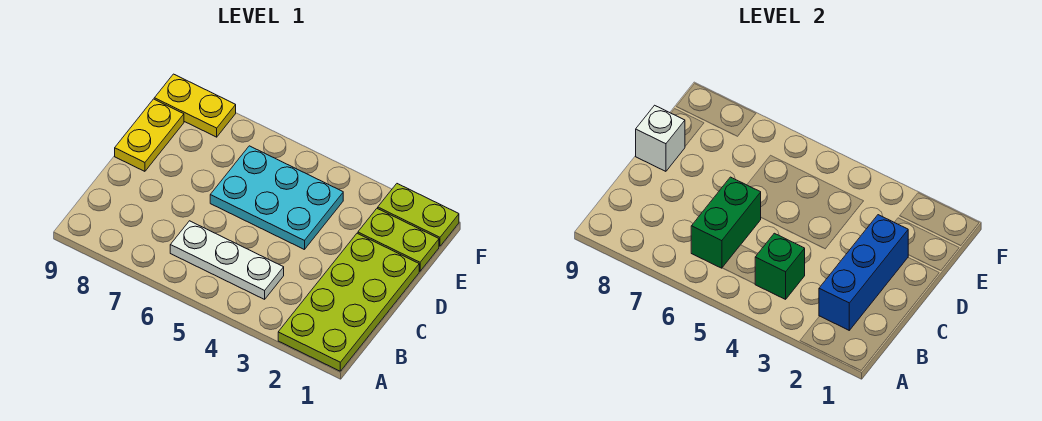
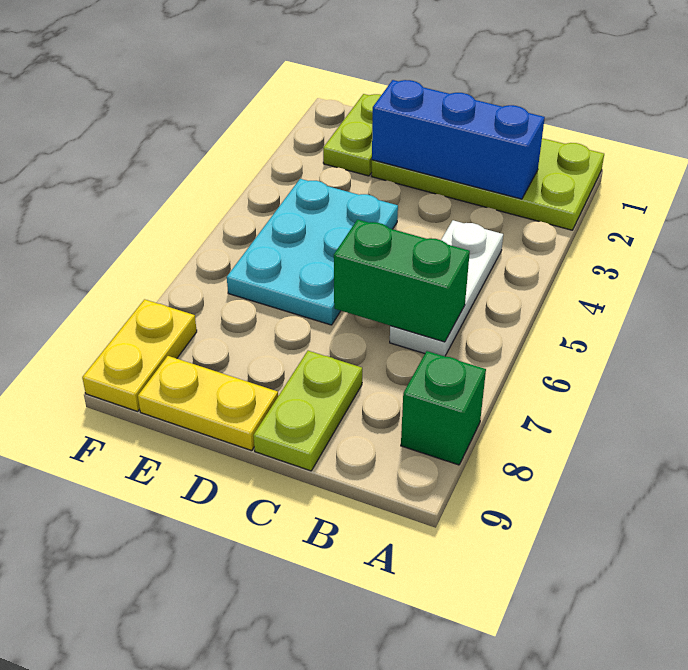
green brick B4 level 2 -> green brick A8 level 1
white brick D9 level 2 -> none
lime plate F1:F2 level 1 -> lime plate C8:C9 level 1

